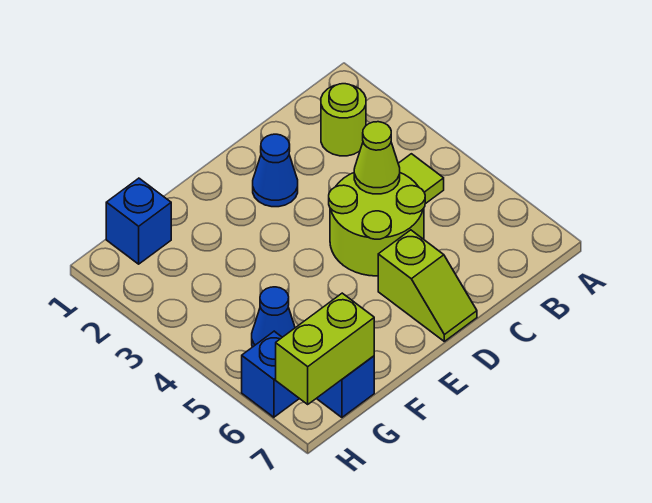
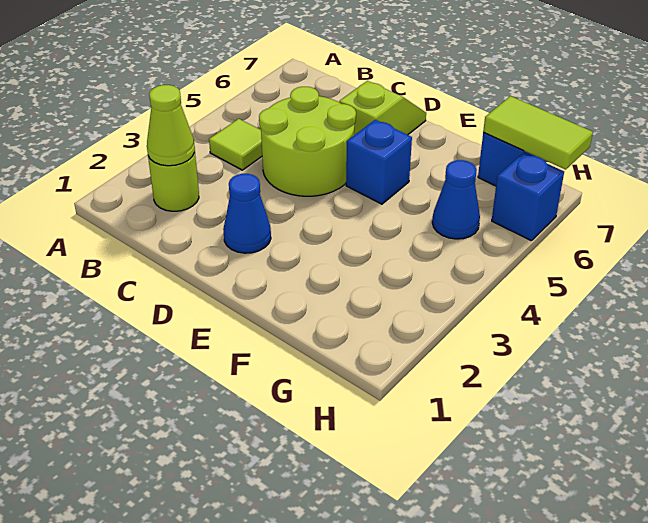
lime cone C4 level 2 -> lime cone B2 level 2
blue brick G1 level 1 -> blue brick E5 level 1
lime brick G7:H7 level 2 -> lime tile G7:H7 level 2

